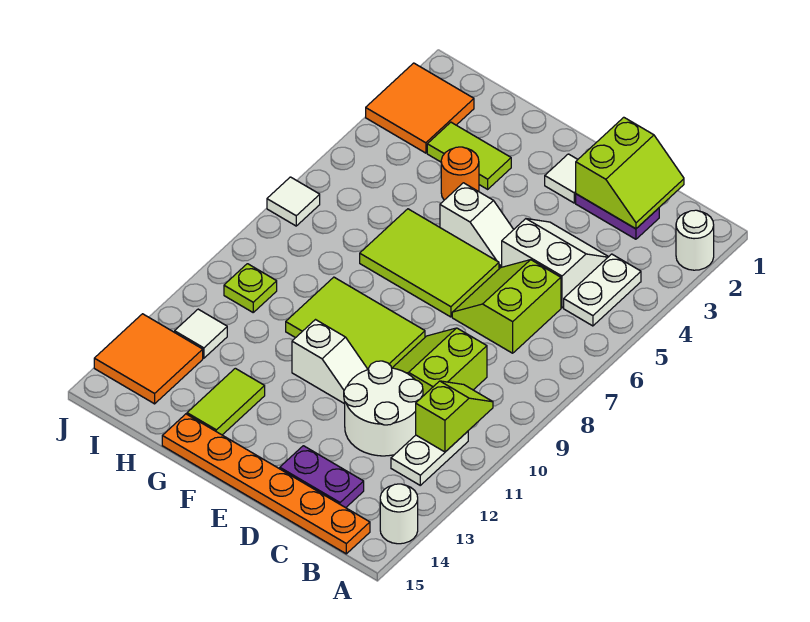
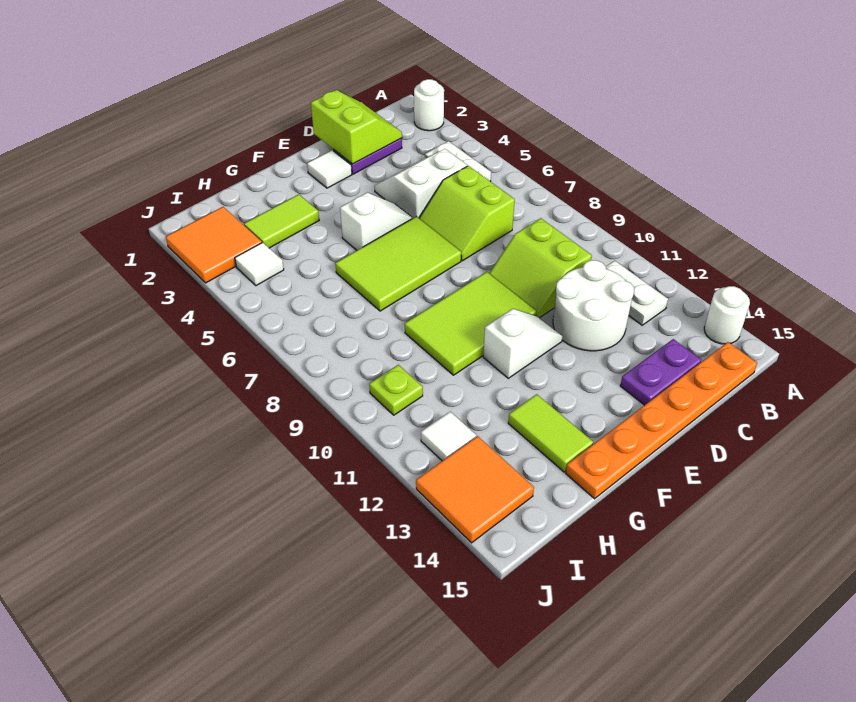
lime slope B10:B11 level 2 top 11 -> none
orange round brick G4 level 1 -> none
white tile J7 level 1 -> white tile I4 level 1

